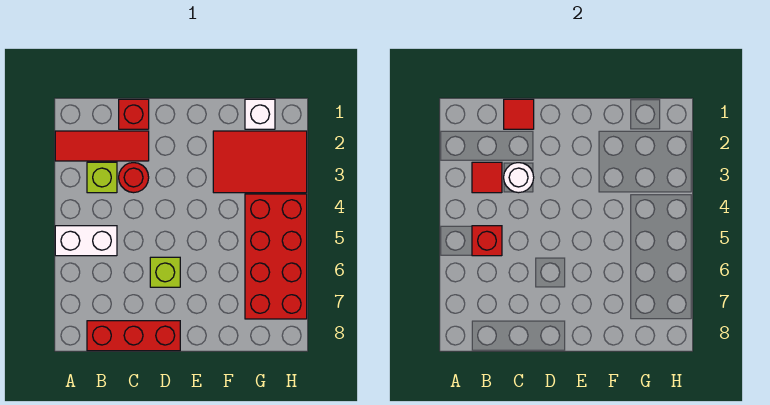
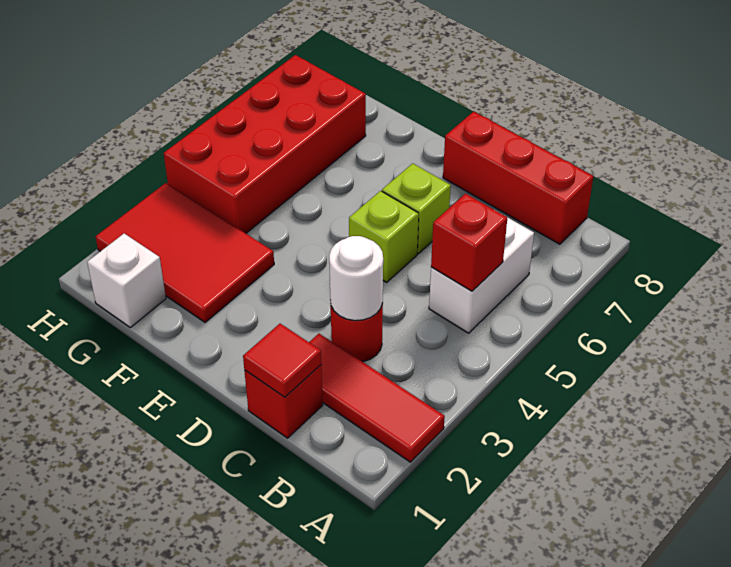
white brick A5:B5 level 1 -> white brick B5:B6 level 1
lime brick B3 level 1 -> lime brick D5 level 1
red tile B3 level 2 -> none

